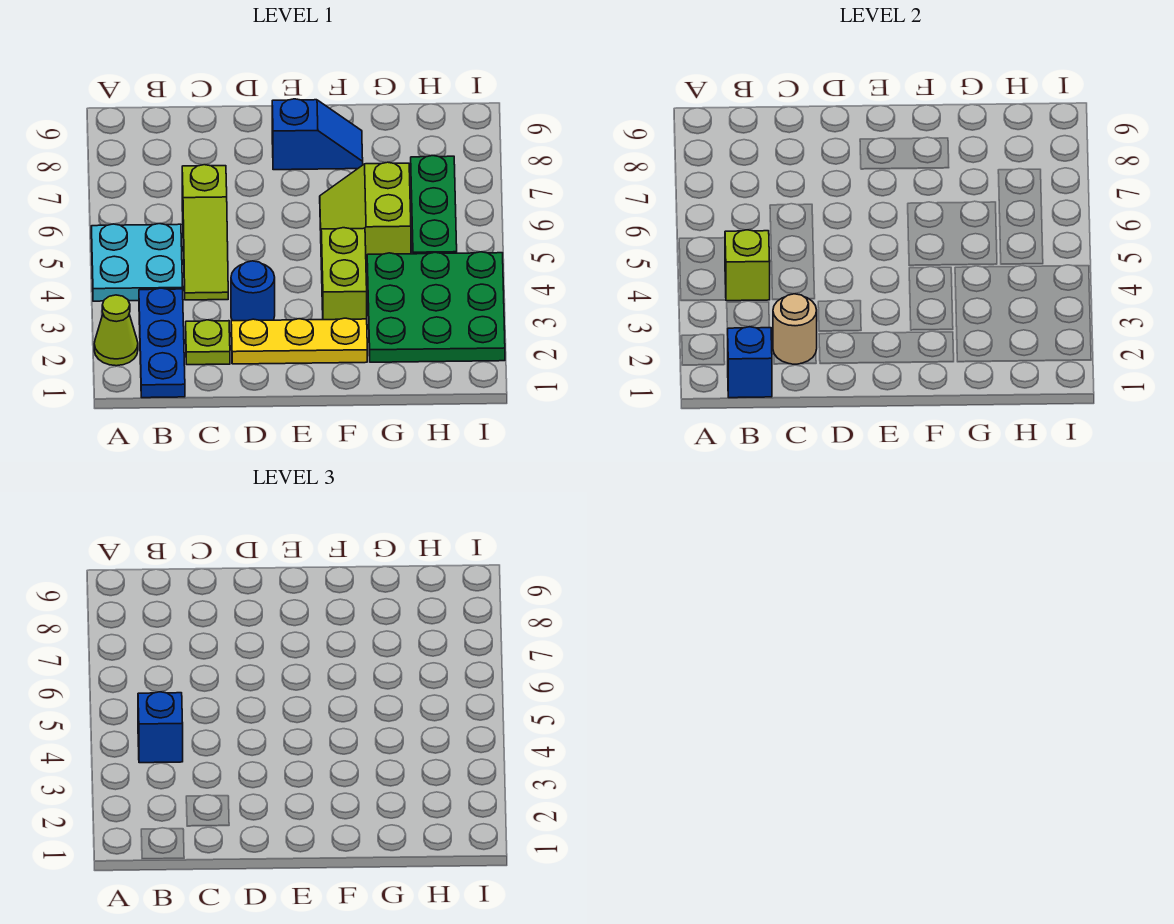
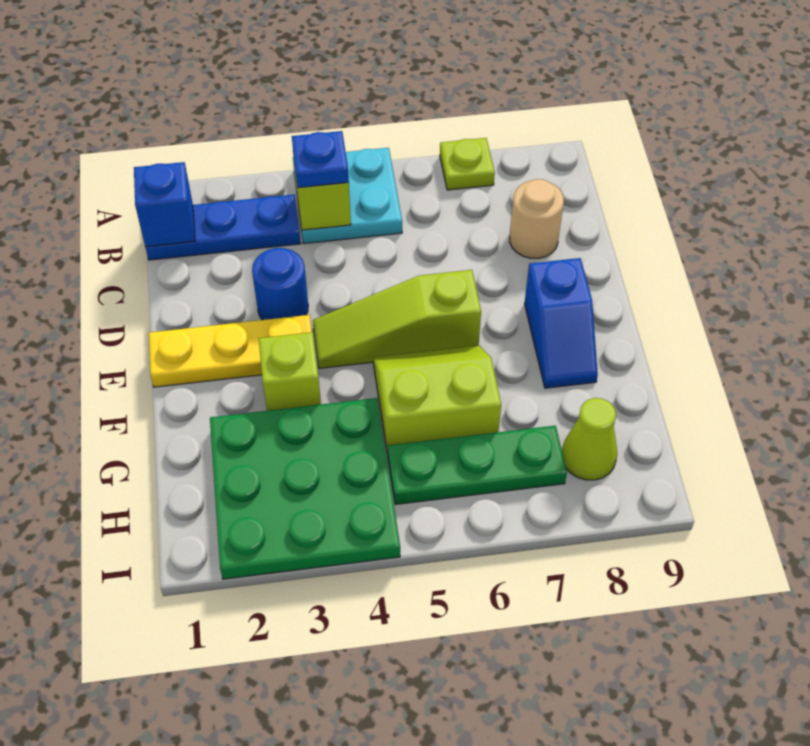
lime cone A2 level 1 -> lime cone H8 level 1
blue brick B4 level 3 -> blue plate B4 level 3
lime plate C2 level 1 -> lime plate A7 level 1
tan round brick C2 level 2 -> tan round brick C8 level 1
lime slope C4:C6 level 1 top 6 -> lime slope E4:E6 level 1 top 6
yellow plate D2:F2 level 1 -> yellow plate E1:E3 level 1
lime brick F3:F4 level 1 -> lime brick F3 level 1

